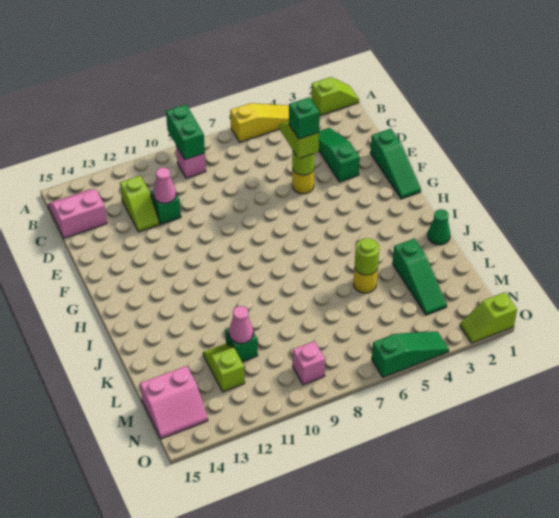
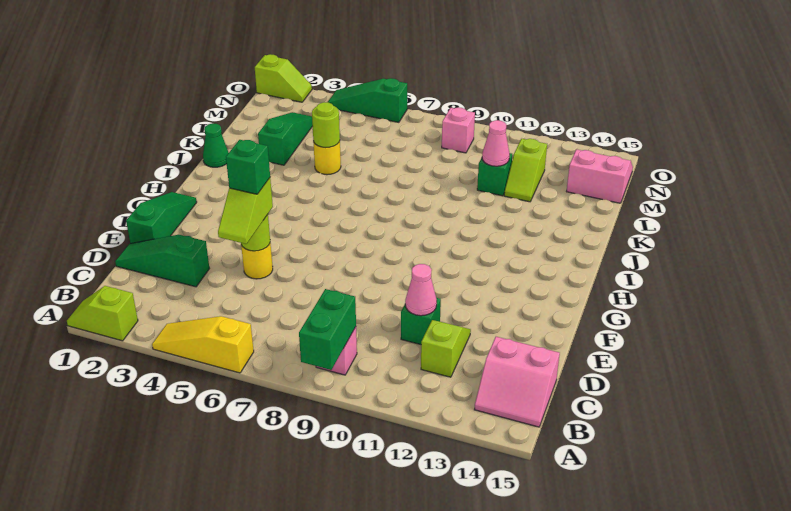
green slope C3:E3 level 1 top E -> green slope D1:D3 level 1 top 3

